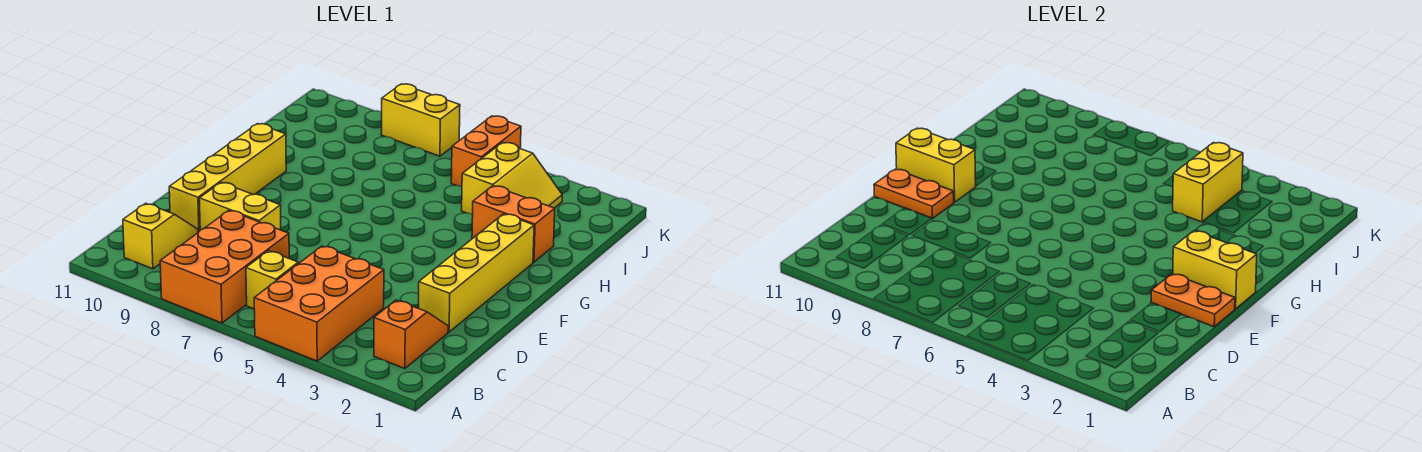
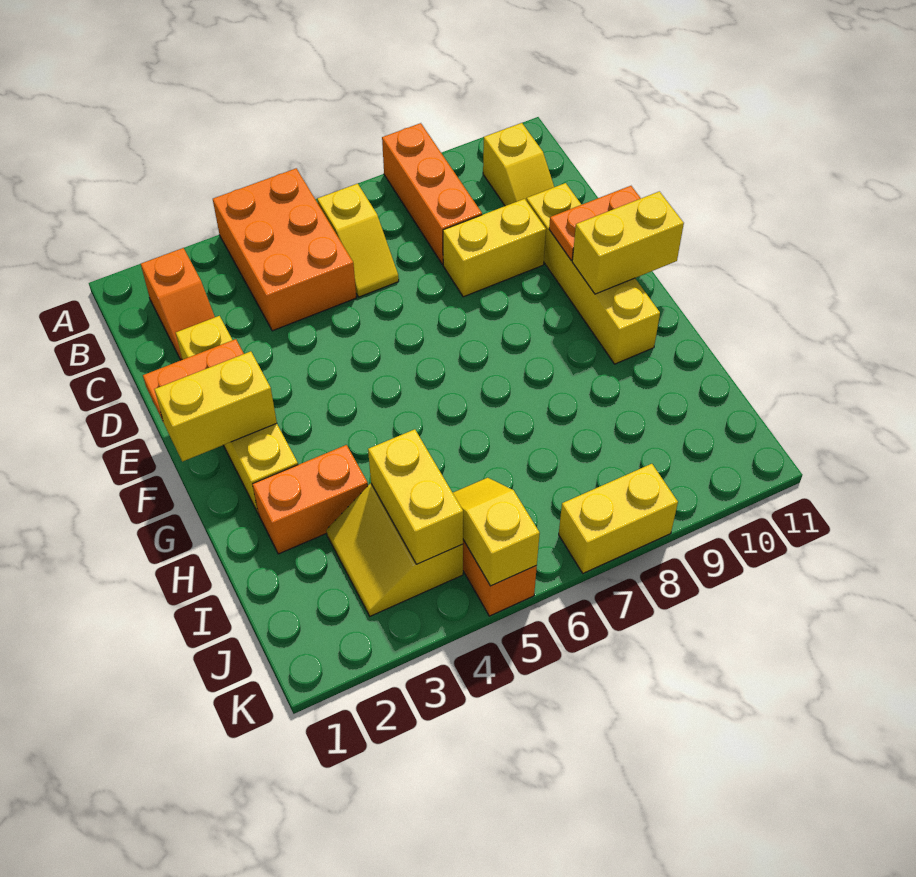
orange brick A7:C8 level 1 -> orange brick A8:C8 level 1
none -> yellow slope J5:K5 level 2 top K

